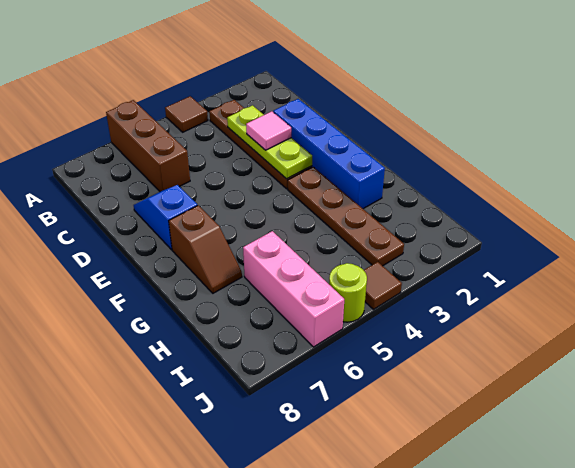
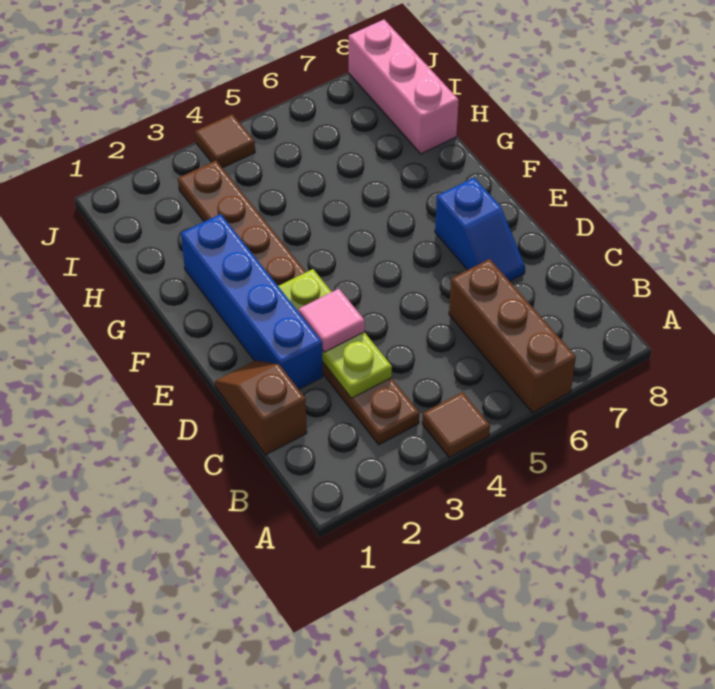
brown slope F7:G7 level 1 top F -> brown slope C1:D1 level 1 top C
pink brick H6:J6 level 1 -> pink brick H8:J8 level 1
lime round brick J5 level 1 -> none

